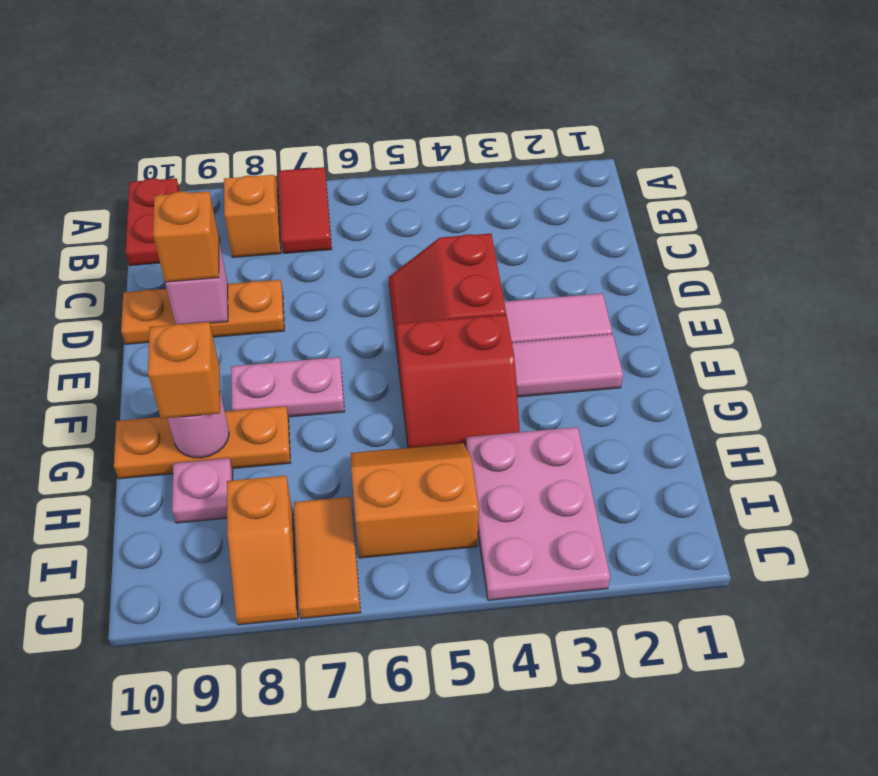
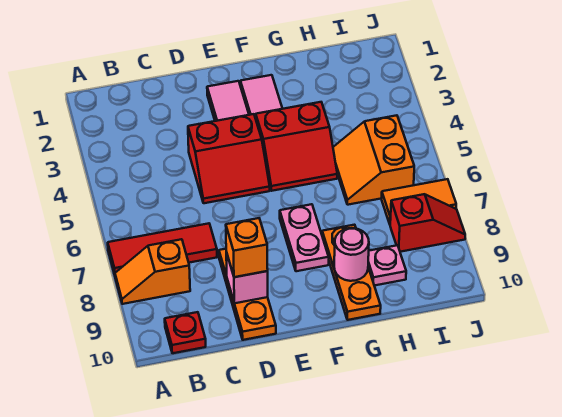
red tile A7:B7 level 1 -> red tile A7:C7 level 1
red plate A10:B10 level 1 -> red plate B10 level 1
red slope F4:G5 level 1 top F -> red slope F4:G5 level 1 top 4
orange brick G9 level 3 -> none
pink plate H3:J4 level 1 -> none
orange slope I8:J8 level 1 top I -> red slope I8:J8 level 1 top I

